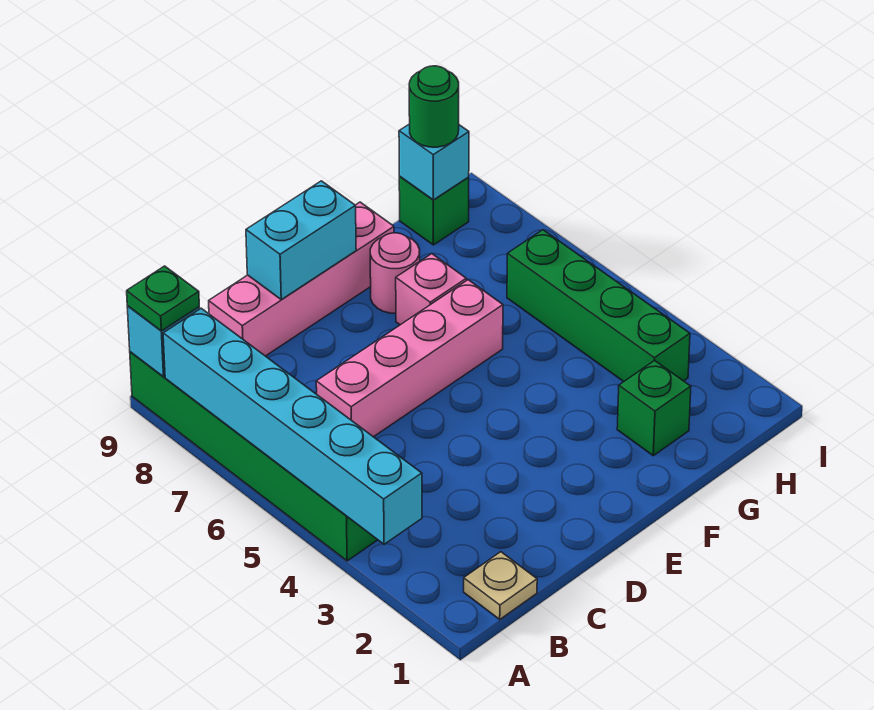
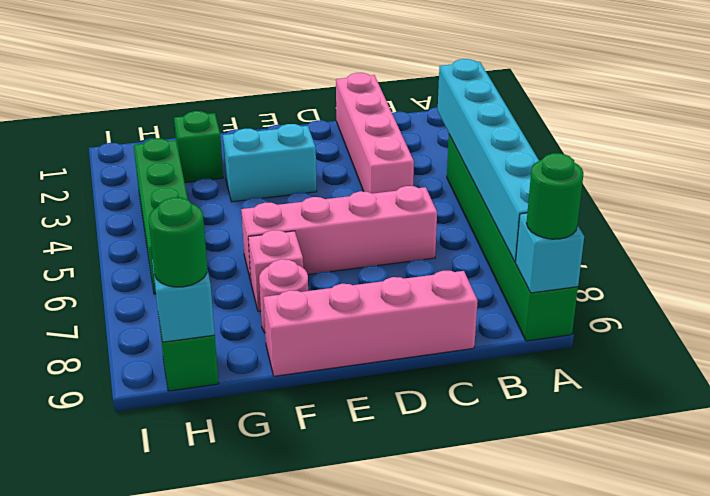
green plate A9 level 3 -> green round brick A9 level 3
tan plate B1 level 1 -> none
none -> pink brick C1:C4 level 1
cyan brick D9:E9 level 2 -> cyan brick E3:F3 level 1

